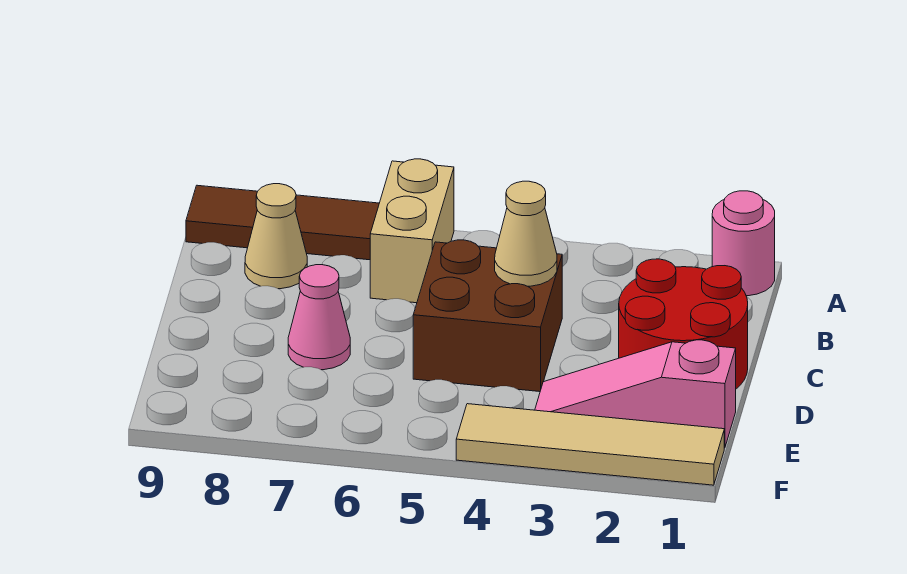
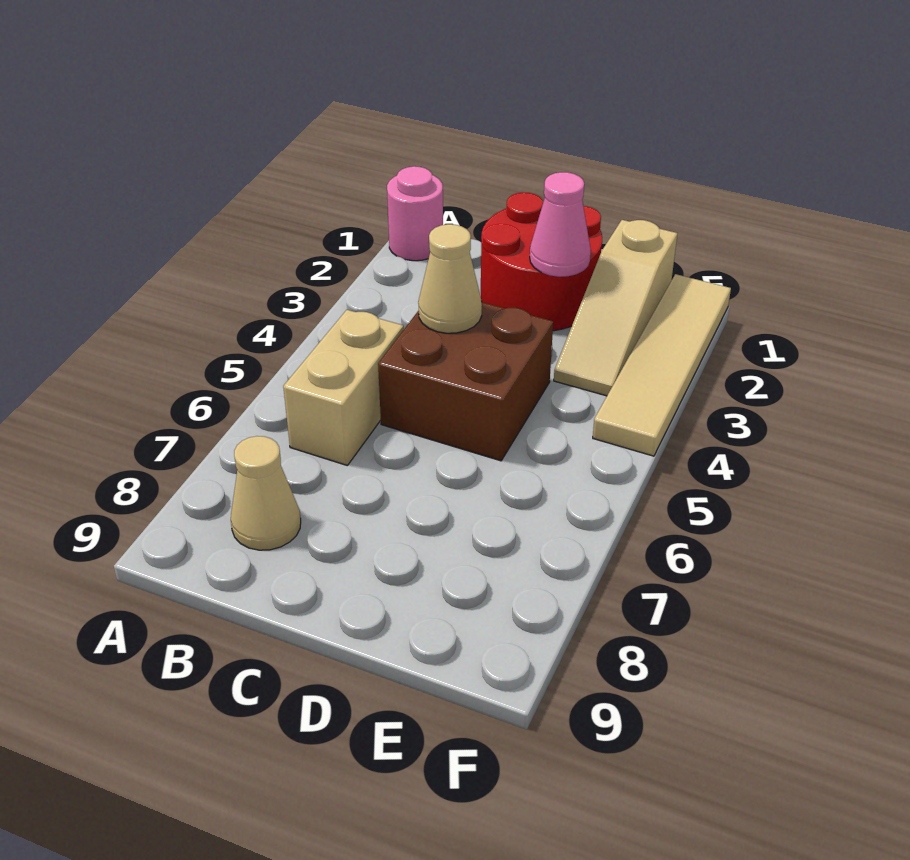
tan brick A6:B6 level 1 -> tan brick B5:B6 level 1
brown tile A7:A9 level 1 -> none
pink cone D7 level 1 -> pink cone D2 level 2
pink slope E1:E3 level 1 top 1 -> tan slope E1:E3 level 1 top 1

